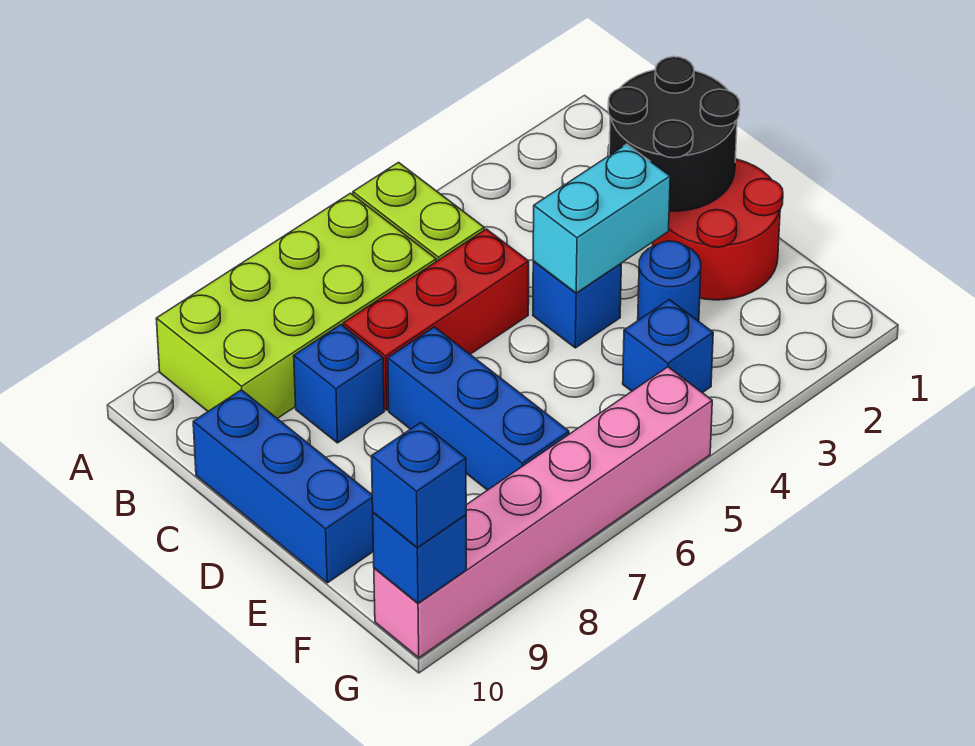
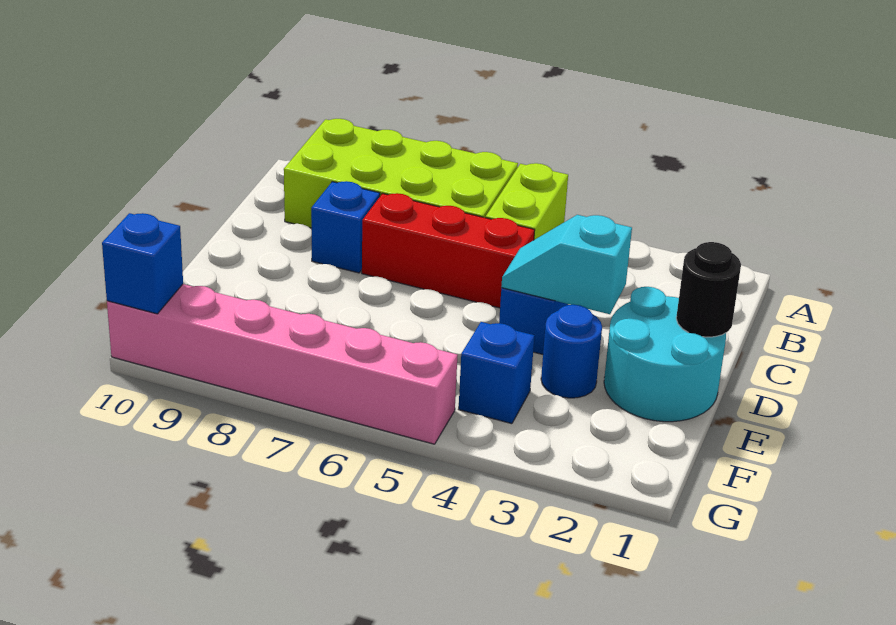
black round brick C1:D2 level 2 -> black round brick D1 level 2
blue brick C10:E10 level 1 -> none
red round brick D1:E2 level 1 -> cyan round brick D1:E2 level 1
cyan brick D3:D4 level 2 -> cyan slope D3:D4 level 2 top 3
blue brick D7:F7 level 1 -> none
blue brick G10 level 3 -> none

